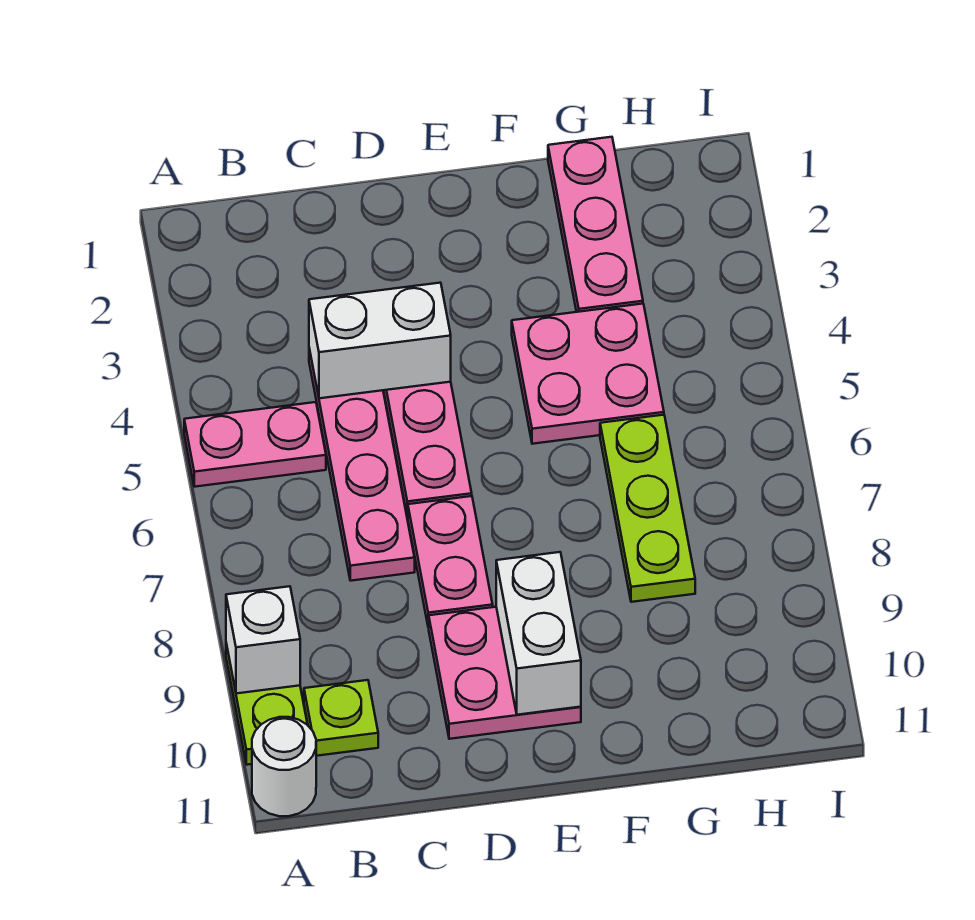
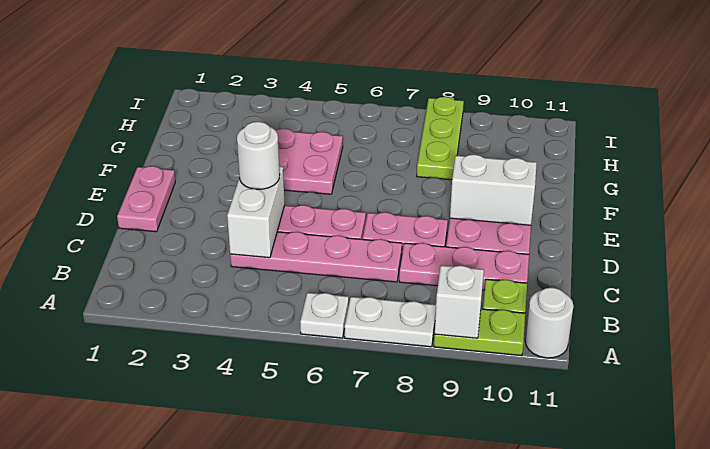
pink plate A5:B5 level 1 -> pink plate D1:E1 level 1
none -> white plate A6 level 1
none -> white plate A7:A8 level 1
none -> white round brick D4 level 3
pink plate G1:G3 level 1 -> pink plate C8:C10 level 1
lime plate G6:G8 level 1 -> lime plate G8:I8 level 1

